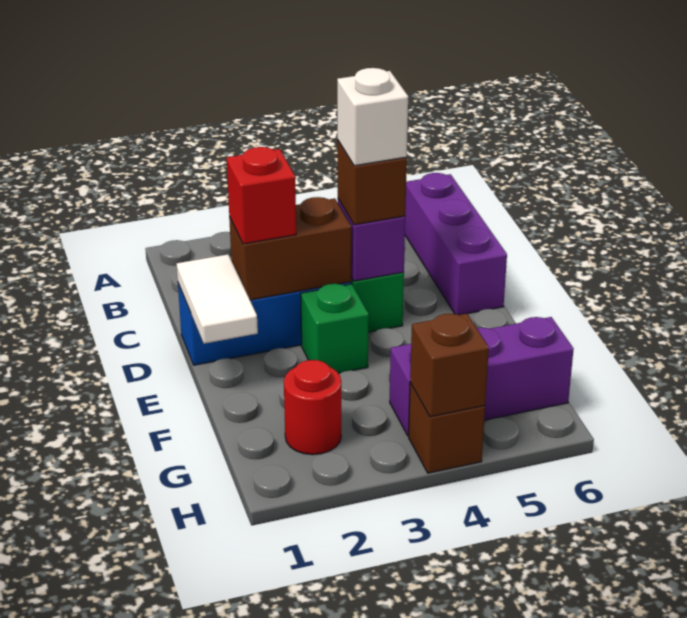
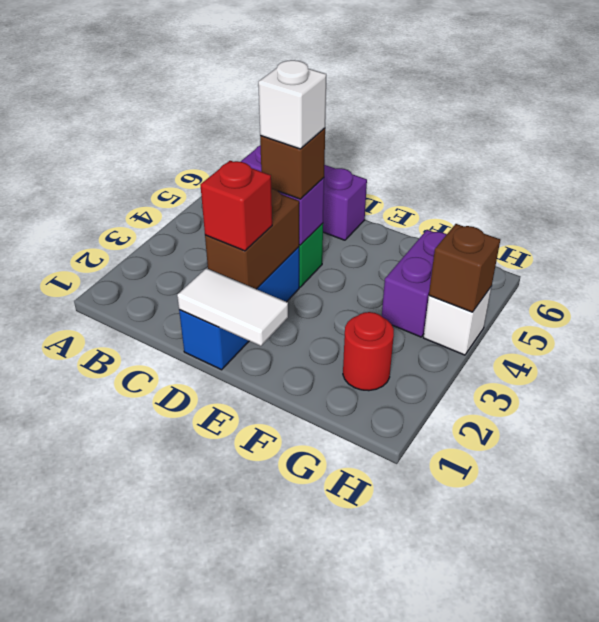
green brick E3 level 1 -> none
purple brick G4:G6 level 1 -> purple brick G4:G5 level 1
brown brick H4 level 1 -> white brick H4 level 1

